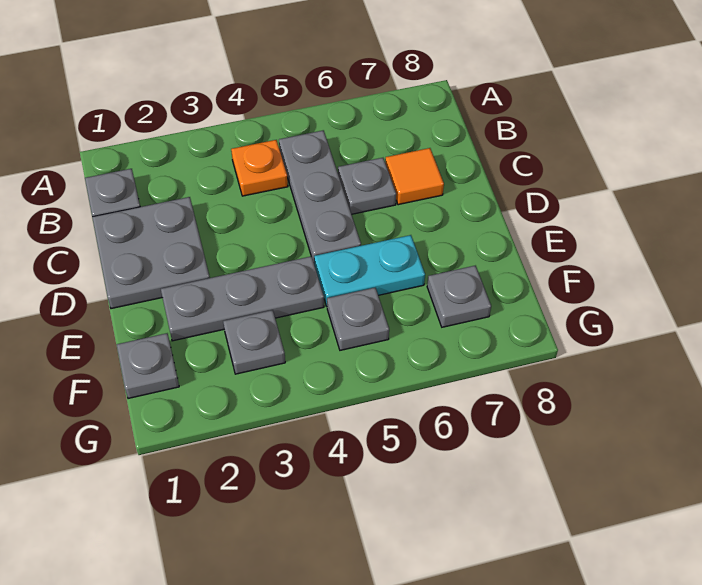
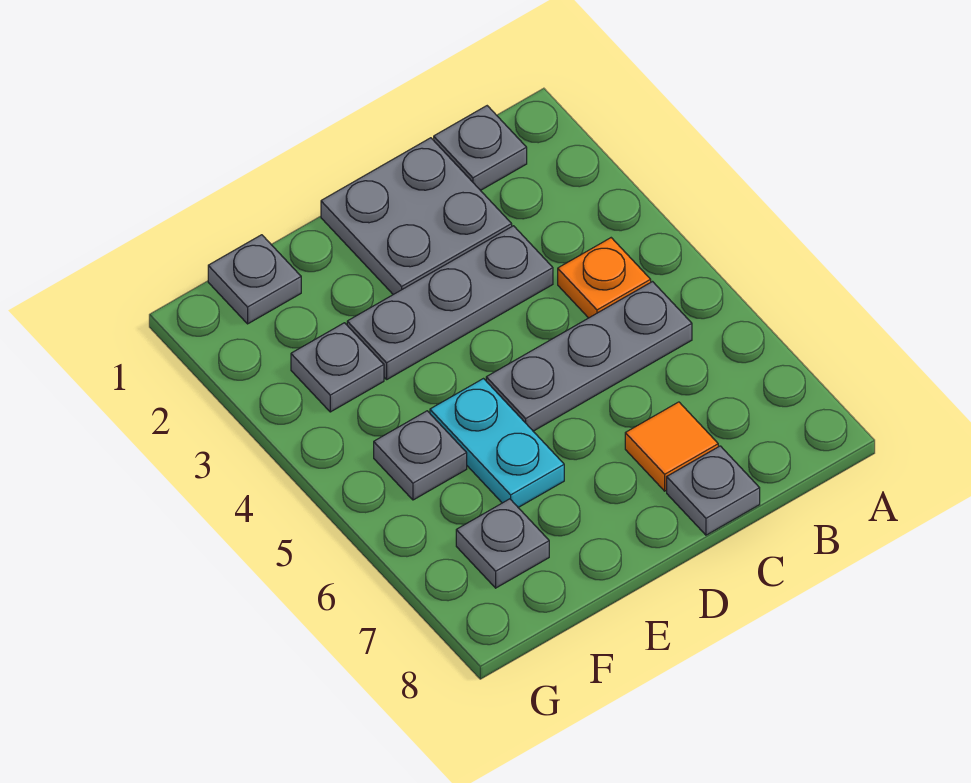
grey plate C6 level 1 -> grey plate C8 level 1
grey plate E2:E4 level 1 -> grey plate C3:E3 level 1

